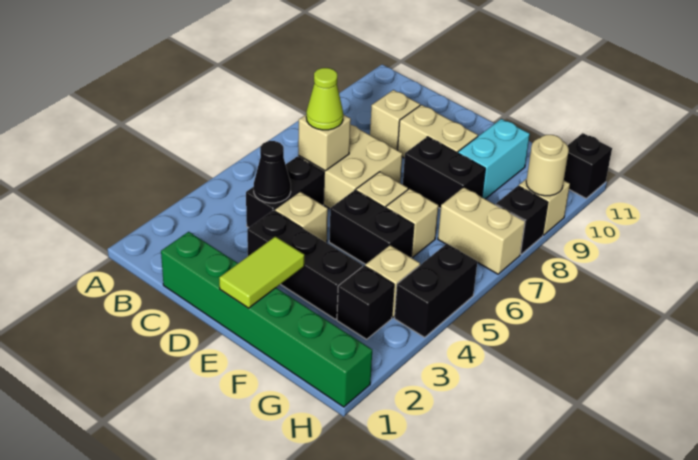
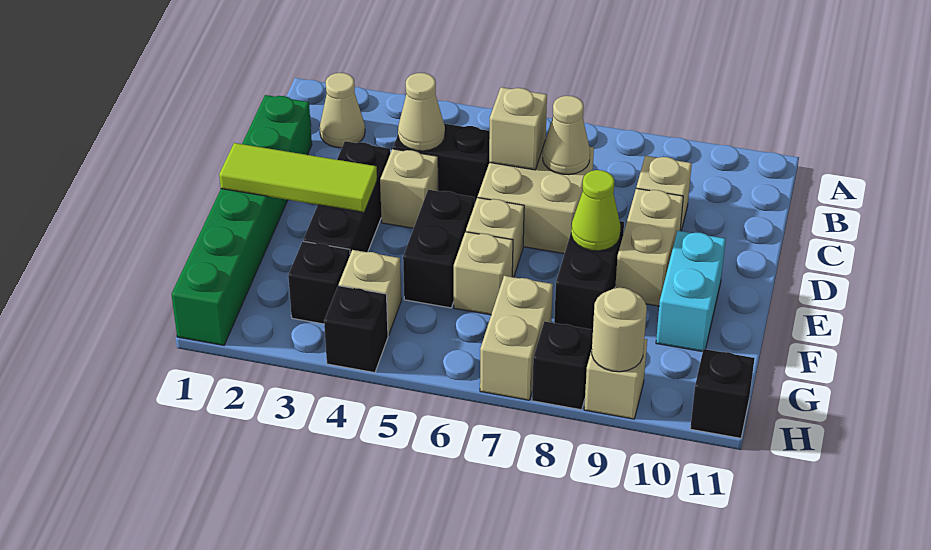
none -> tan cone B2 level 1
black cone C4 level 2 -> tan cone C4 level 2
lime cone C6 level 3 -> lime cone E8 level 2
none -> tan cone C7 level 2
lime tile E1:E2 level 2 -> lime tile E1:E3 level 2
cyan brick F9:F10 level 1 -> cyan brick E10:F10 level 1
black brick H4:H5 level 1 -> black brick H4 level 1

